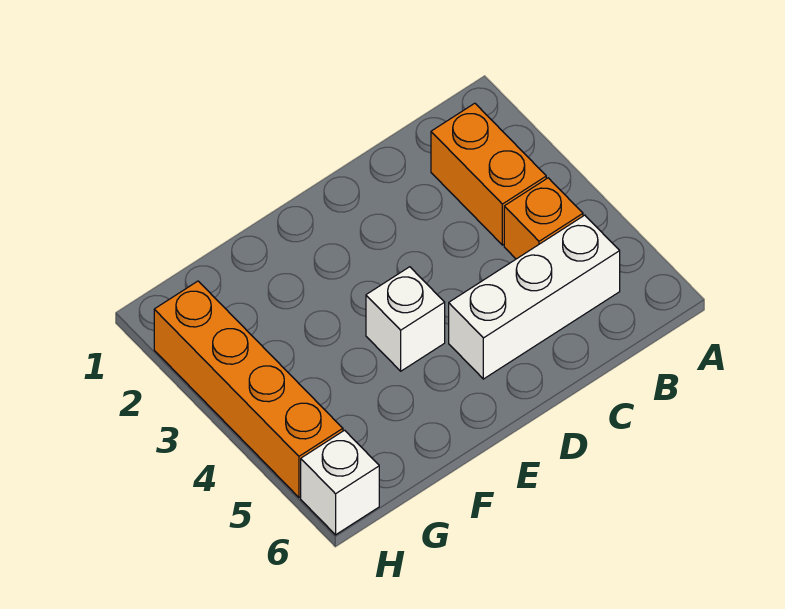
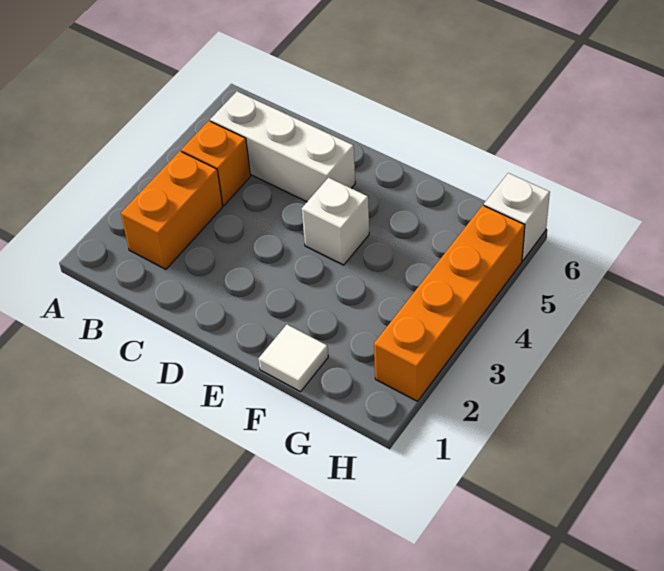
none -> white tile F1 level 1

